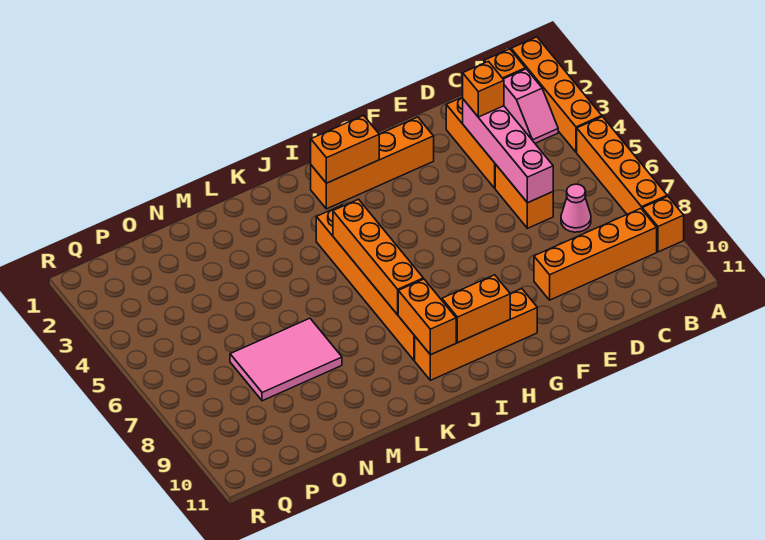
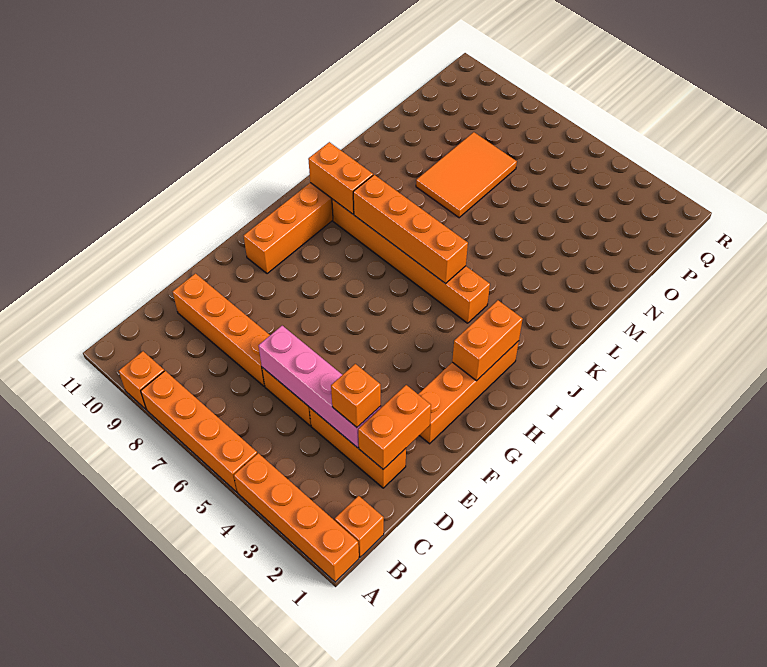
pink slope B2:B3 level 1 top 2 -> none
orange brick B9:E9 level 1 -> orange brick D7:D10 level 1
pink cone C7 level 1 -> none
orange brick H10:I10 level 2 -> orange brick D2:E2 level 2
pink tile M7:O8 level 1 -> orange tile M7:O8 level 1

